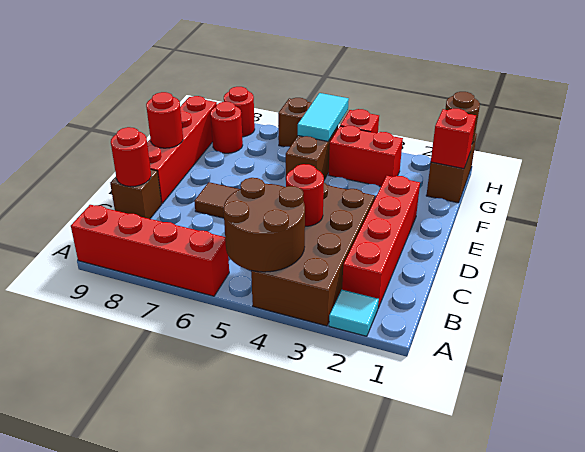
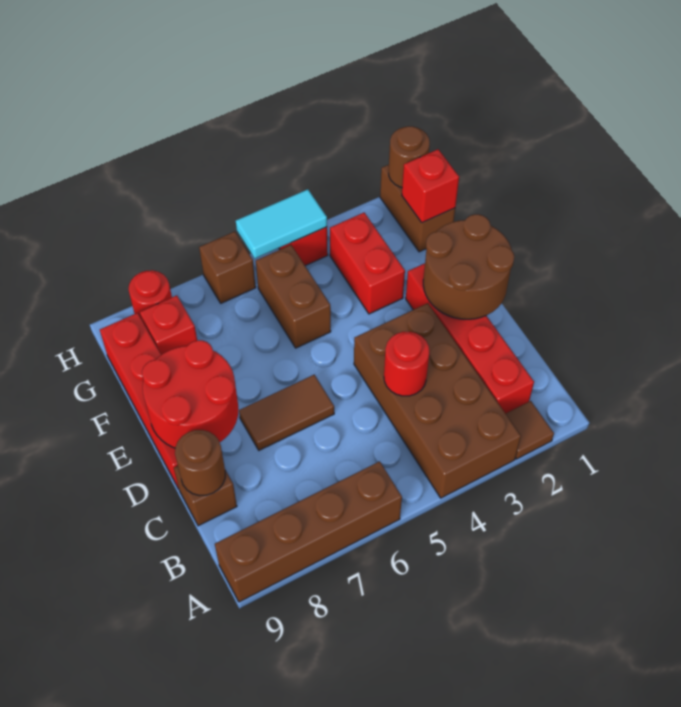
cyan tile A2 level 1 -> brown tile A2 level 1
brown round brick A4:B5 level 2 -> brown round brick D1:E2 level 2
red brick A6:A9 level 1 -> brown brick A6:A9 level 1
red round brick C9 level 2 -> brown round brick C9 level 2
red round brick E9 level 2 -> red round brick D8:E9 level 2
red brick G3:G4 level 1 -> red brick F3:G3 level 1
cyan tile G5:H5 level 2 -> cyan tile H4:H5 level 2
red round brick G8 level 1 -> red brick G8 level 1

